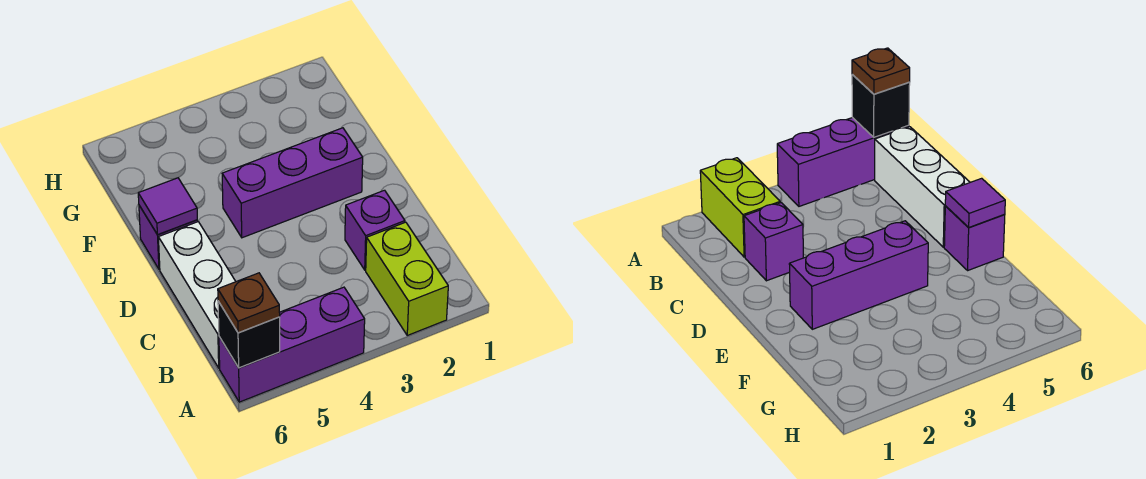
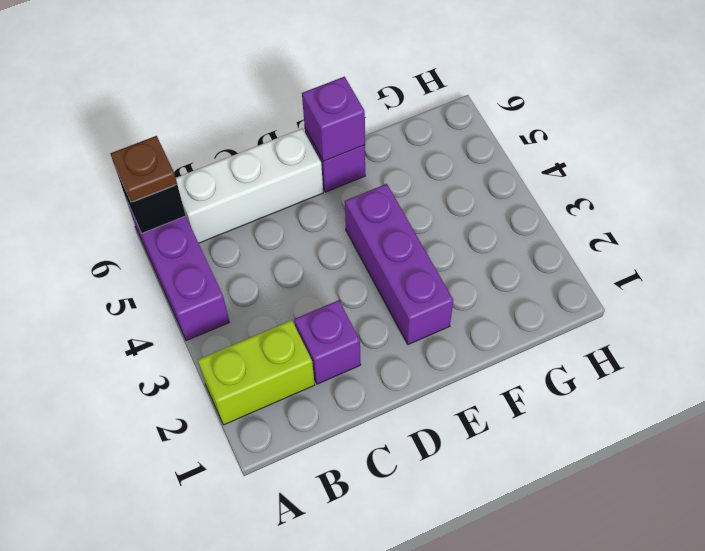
purple tile E6 level 2 -> purple brick E6 level 2

